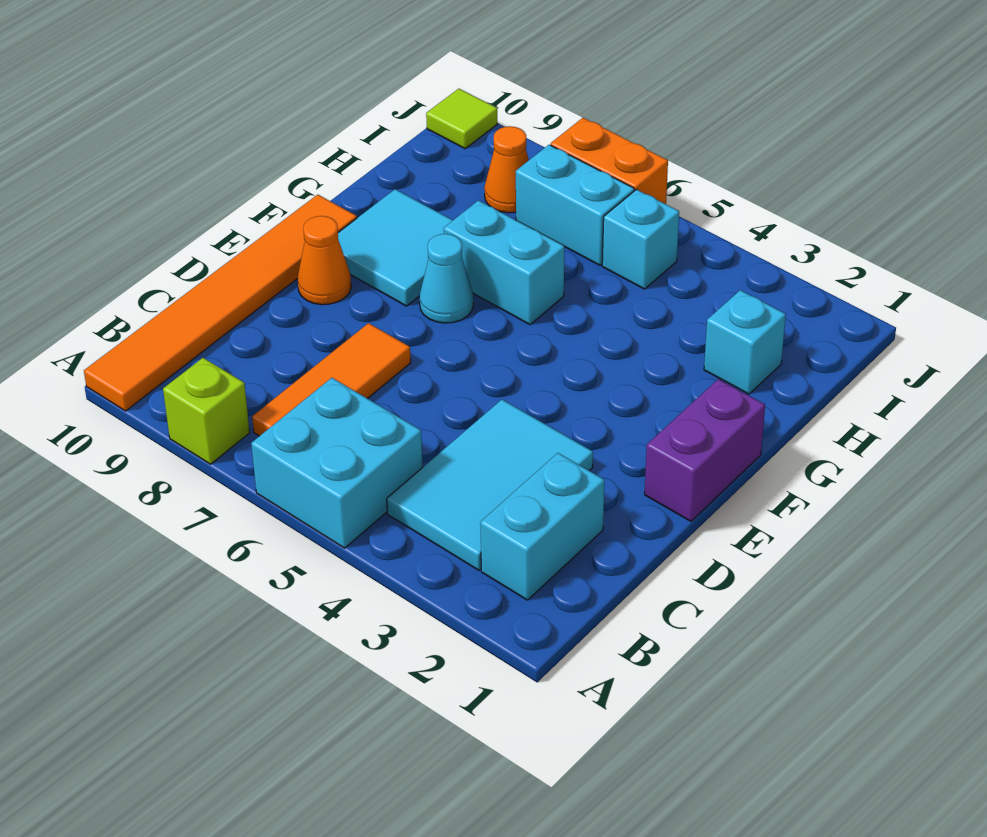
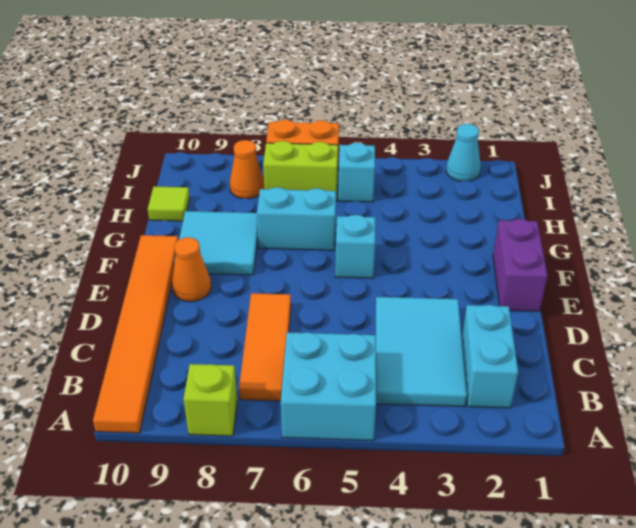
cyan cone F7 level 1 -> cyan cone J2 level 1
cyan brick H2 level 1 -> cyan brick F5 level 1
cyan brick I6:I7 level 1 -> lime brick I6:I7 level 1
lime tile J10 level 1 -> lime tile H10 level 1

